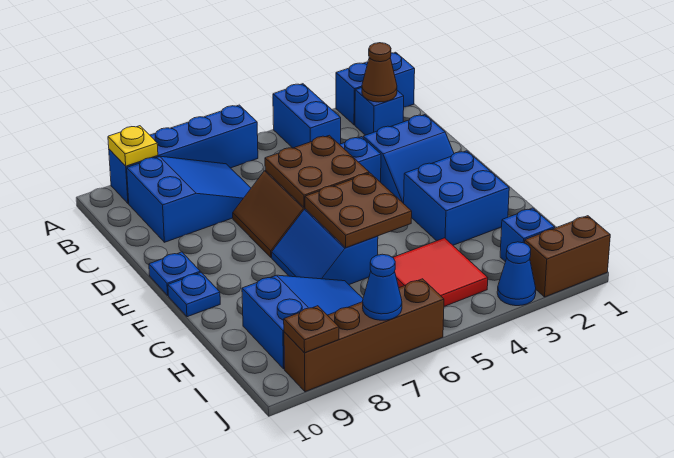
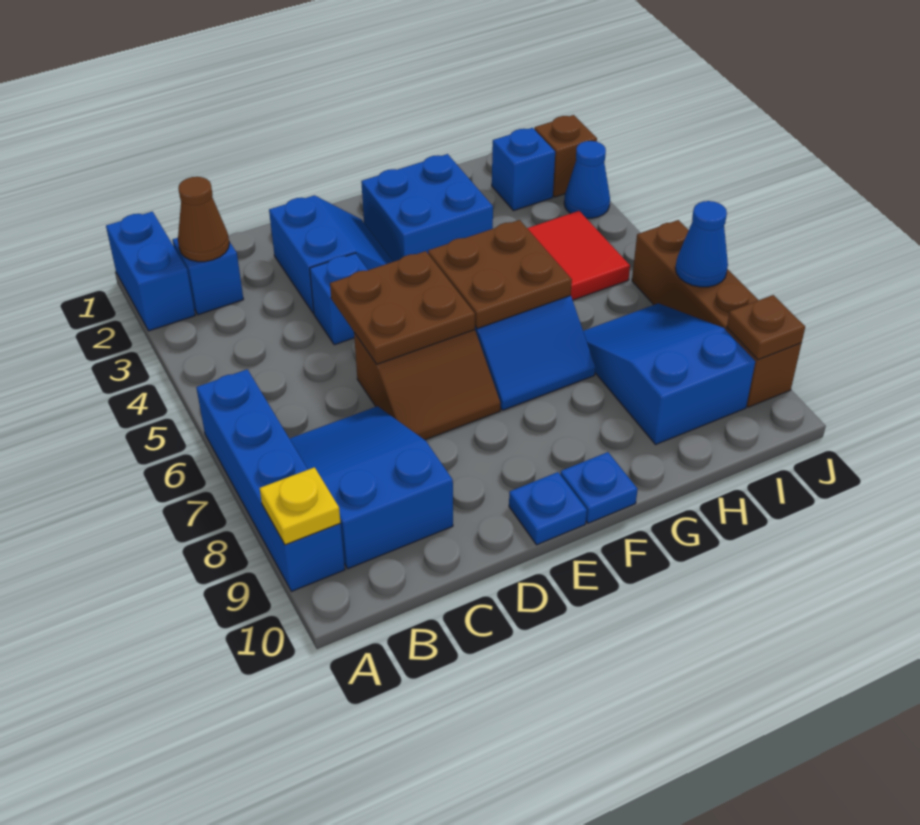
blue brick A4:B4 level 1 -> none
brown brick J1:J2 level 1 -> brown brick J2 level 1

